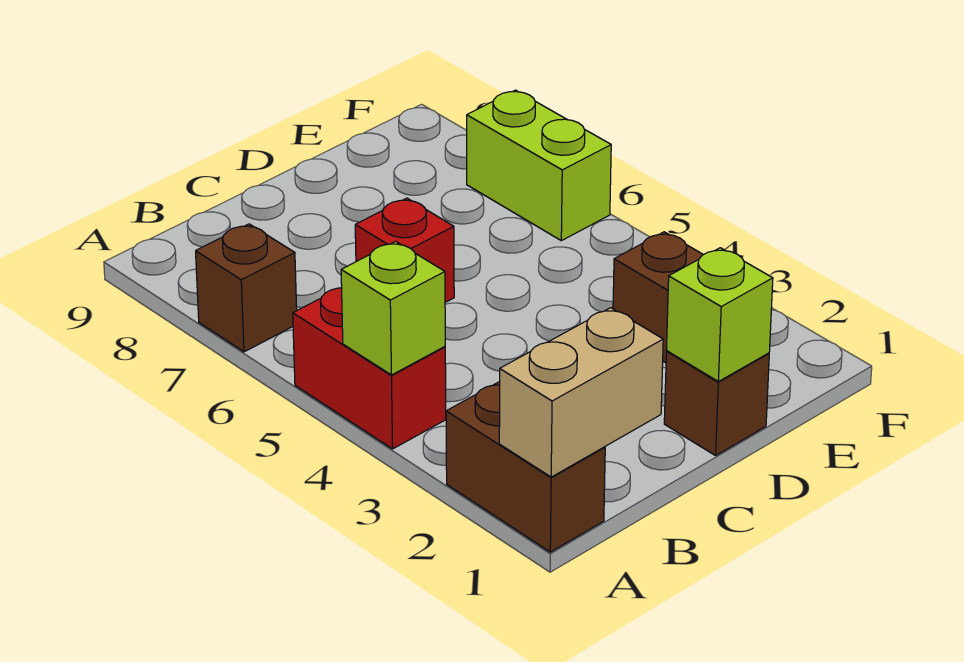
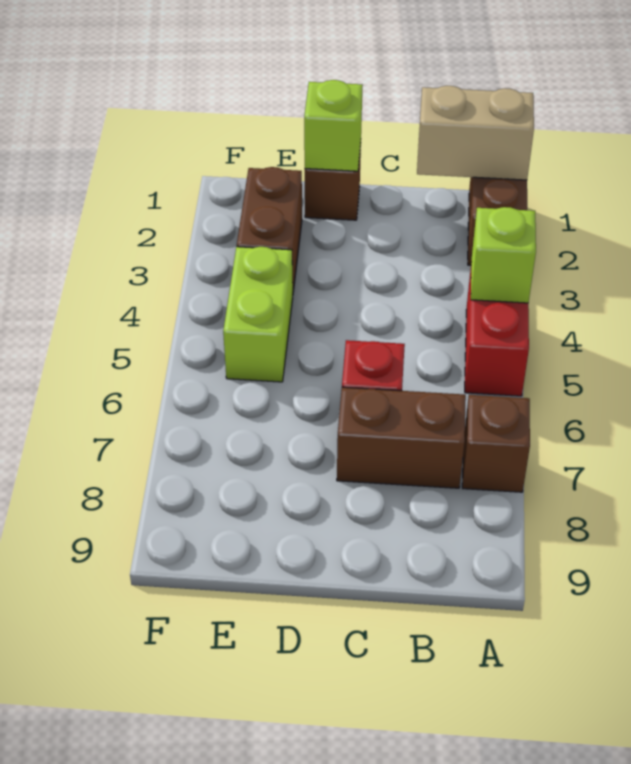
none -> brown brick B7:C7 level 1
lime brick F6:F7 level 1 -> lime brick E4:E5 level 1

